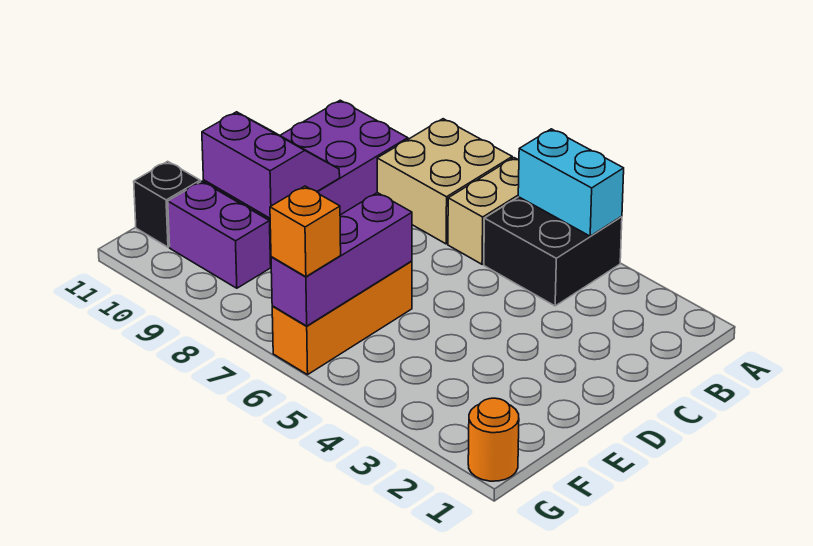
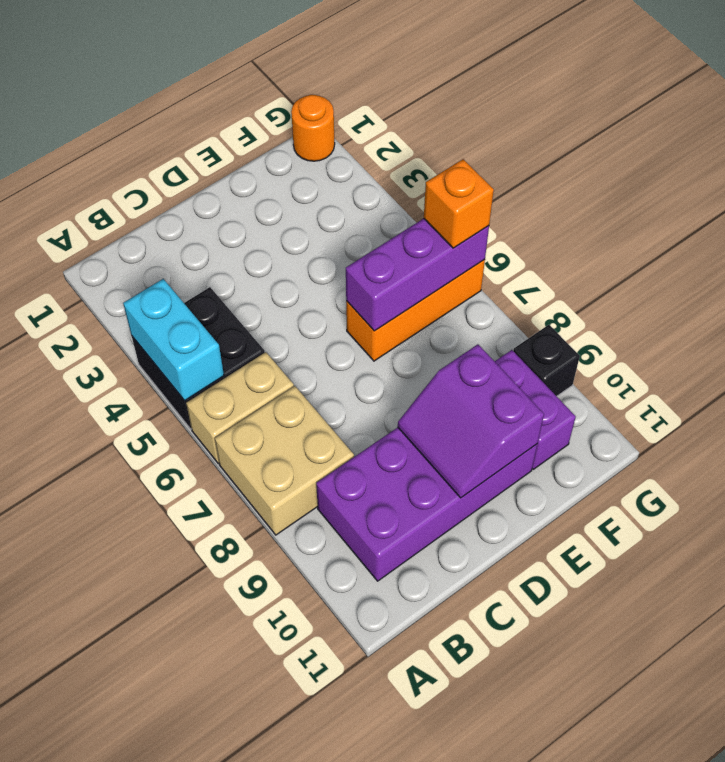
black brick F11 level 1 -> black brick G9 level 1

